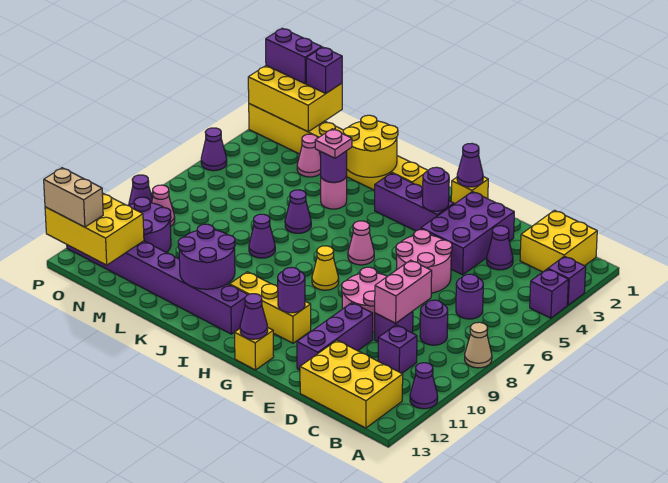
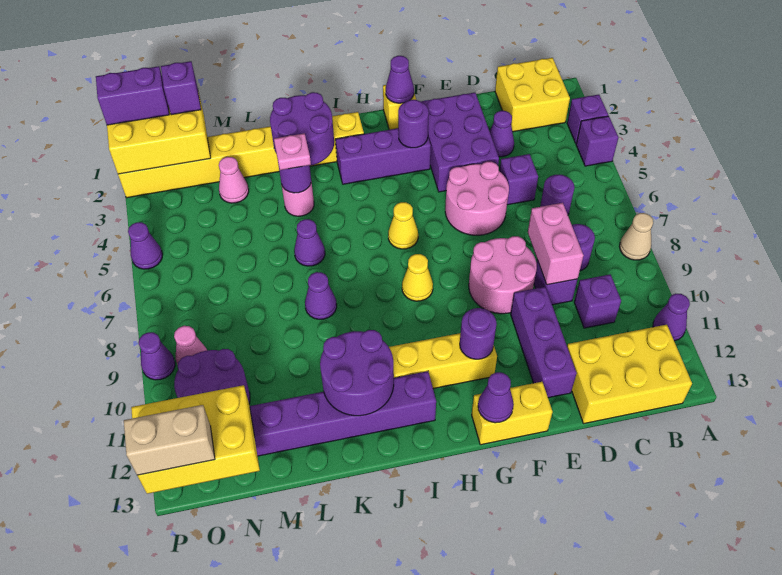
none -> purple brick D5 level 1
yellow brick G13 level 1 -> yellow brick F13:G13 level 1
pink cone H6 level 1 -> yellow cone H6 level 1
yellow round brick J2:K3 level 2 -> purple round brick J2:K3 level 2

